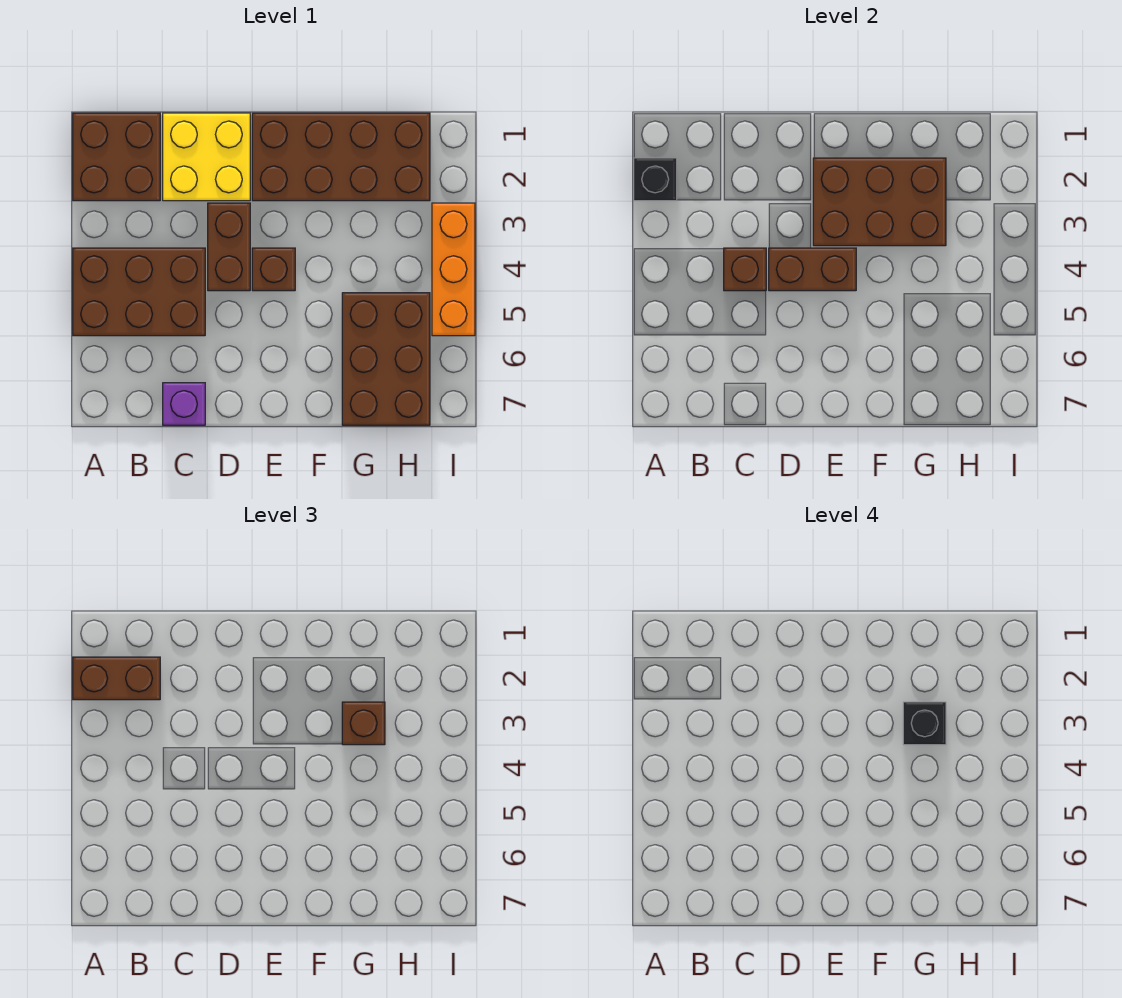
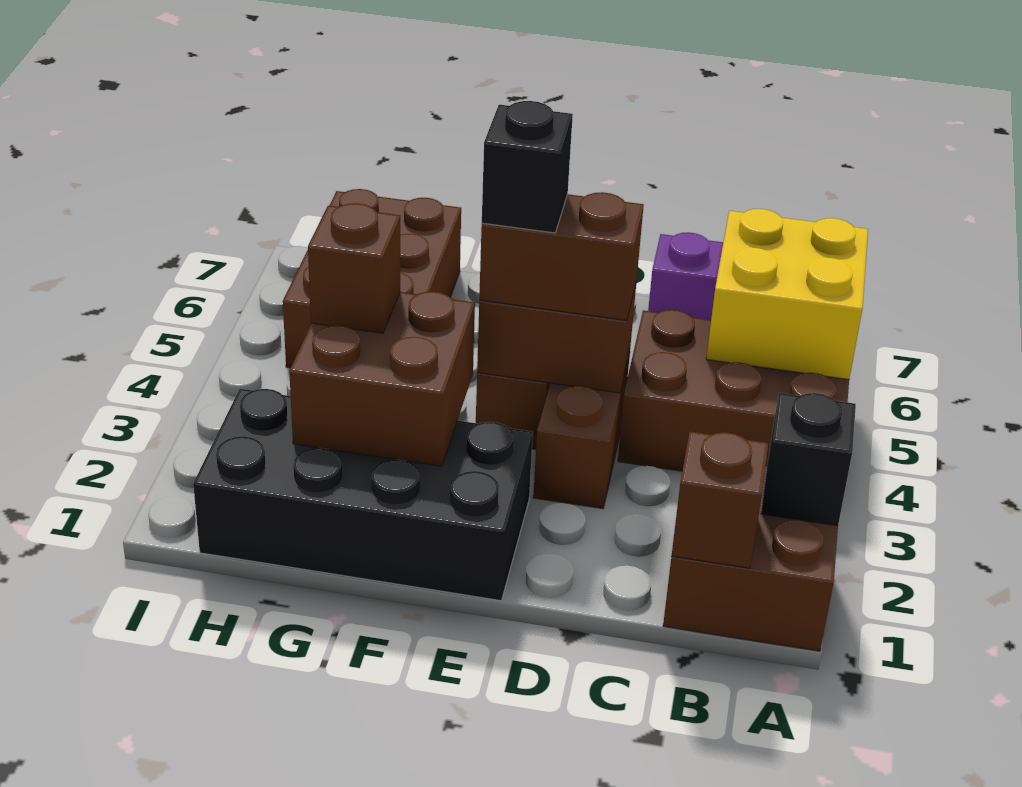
brown brick A2:B2 level 3 -> brown brick D4:E4 level 3
yellow brick C1:D2 level 1 -> yellow brick A5:B6 level 2
brown brick C4 level 2 -> brown brick B1 level 2
brown brick E1:H2 level 1 -> black brick E1:H2 level 1
brown brick E2:G3 level 2 -> brown brick F2:G3 level 2
black brick G3 level 4 -> black brick E4 level 4
orange brick I3:I5 level 1 -> none

